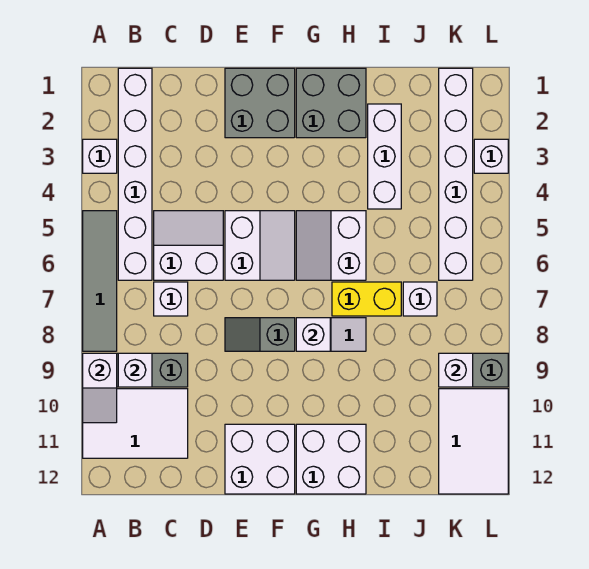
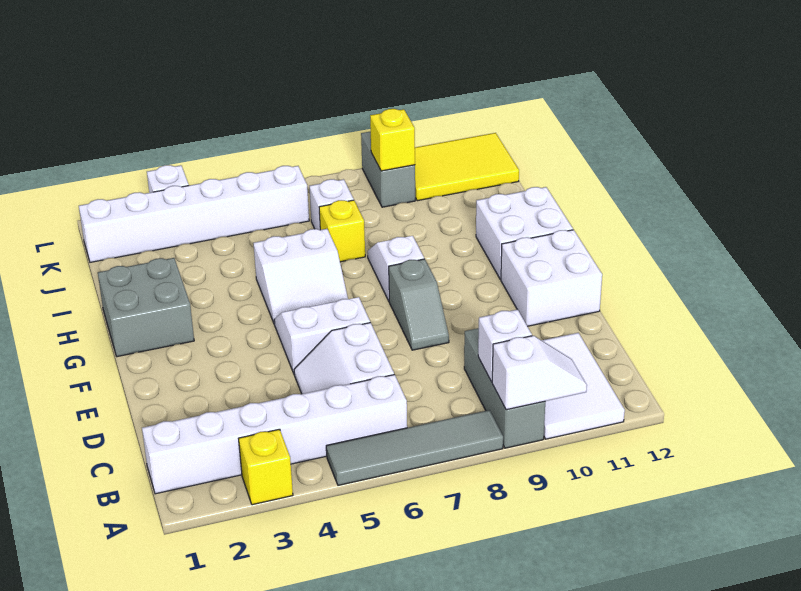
white brick A3 level 1 -> yellow brick A3 level 1
white brick C7 level 1 -> none
grey brick E1:F2 level 1 -> none
white brick G8 level 2 -> none
yellow brick H7:I7 level 1 -> yellow brick I7 level 1
white brick I2:I4 level 1 -> none
white brick K9 level 2 -> yellow brick K9 level 2
white tile K10:L12 level 1 -> yellow tile K10:L12 level 1

